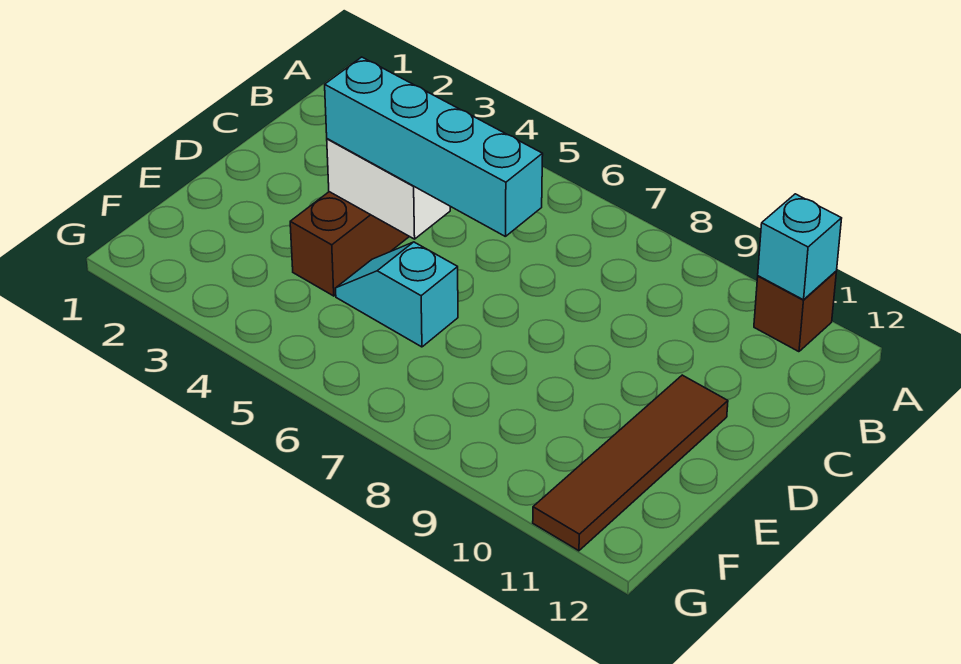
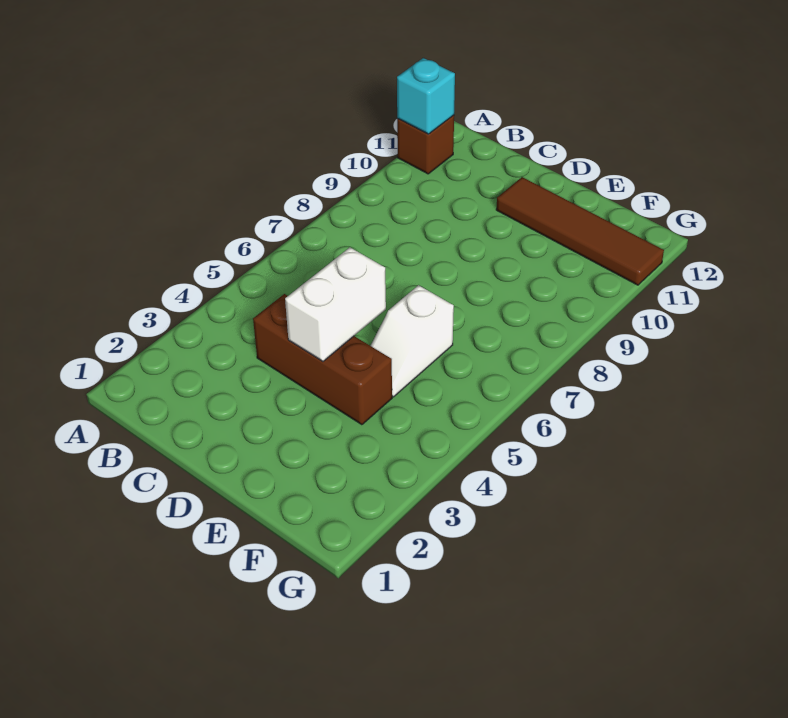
cyan brick D4:D7 level 3 -> none
cyan slope E5:E6 level 1 top 6 -> white slope E5:E6 level 1 top 6

